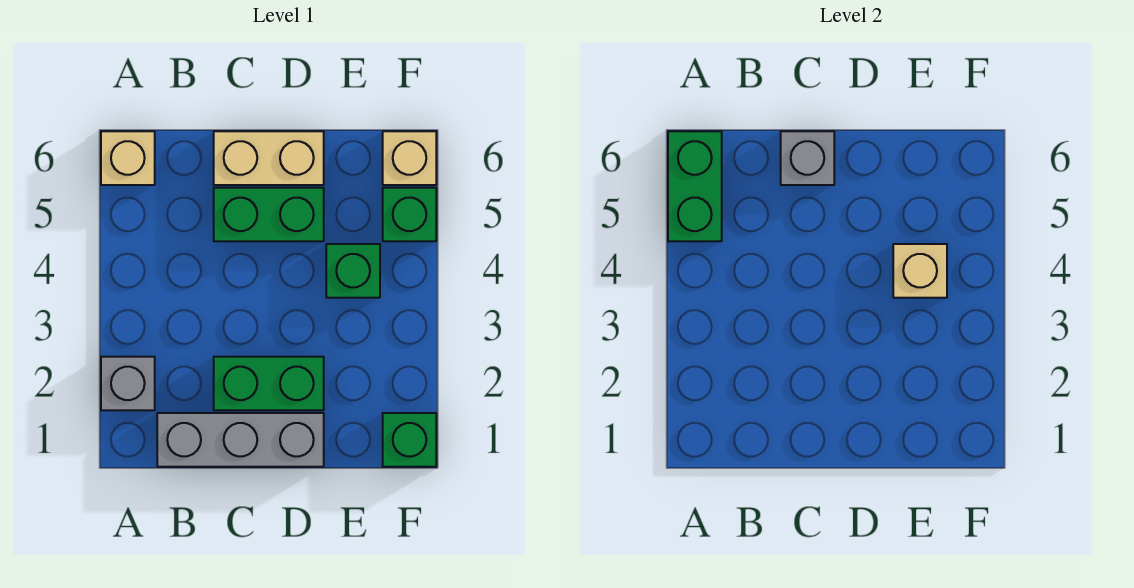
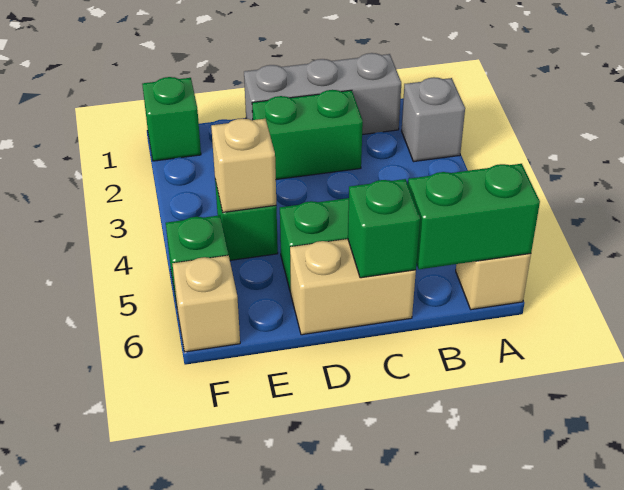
green brick A5:A6 level 2 -> green brick A6:B6 level 2
grey brick C6 level 2 -> green brick C6 level 2

